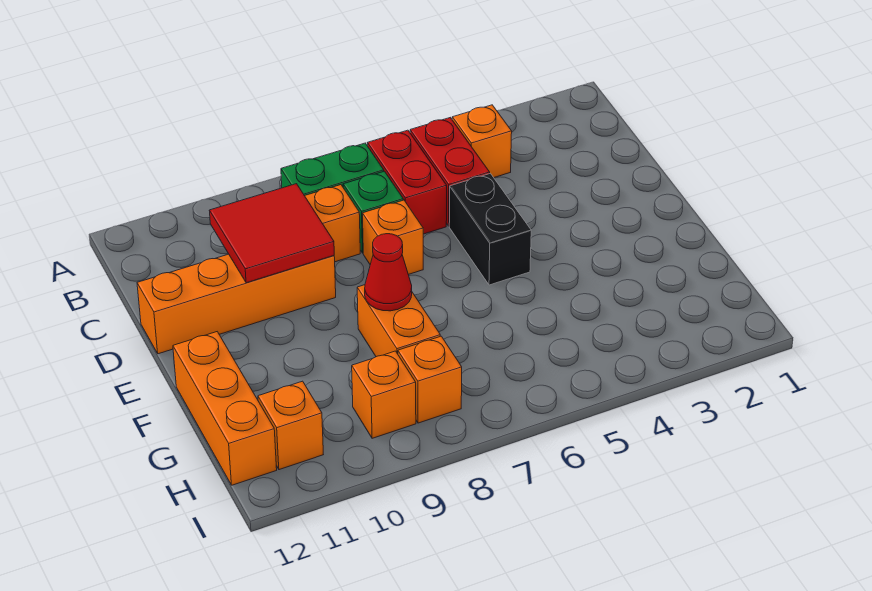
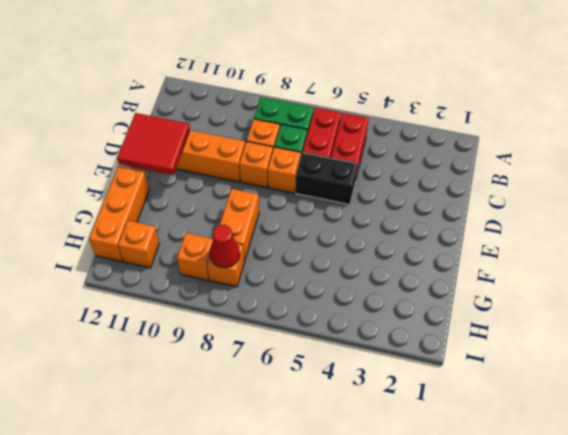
orange brick B4 level 1 -> orange brick D8 level 1
red tile C9:D10 level 2 -> red tile D11:E12 level 2
black brick D5:E5 level 1 -> black brick D5:D6 level 1
red cone F8 level 2 -> red cone H8 level 2

